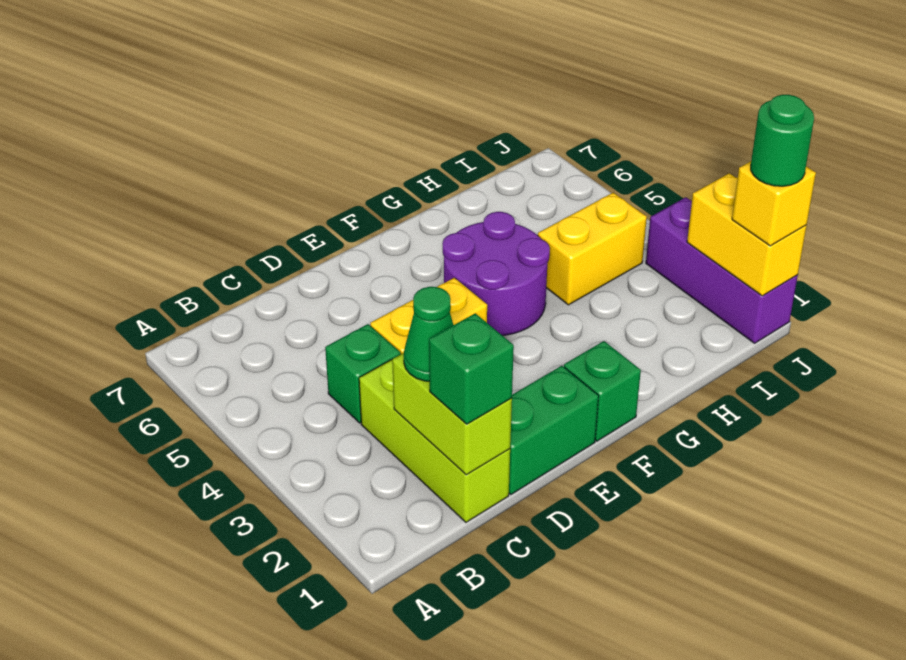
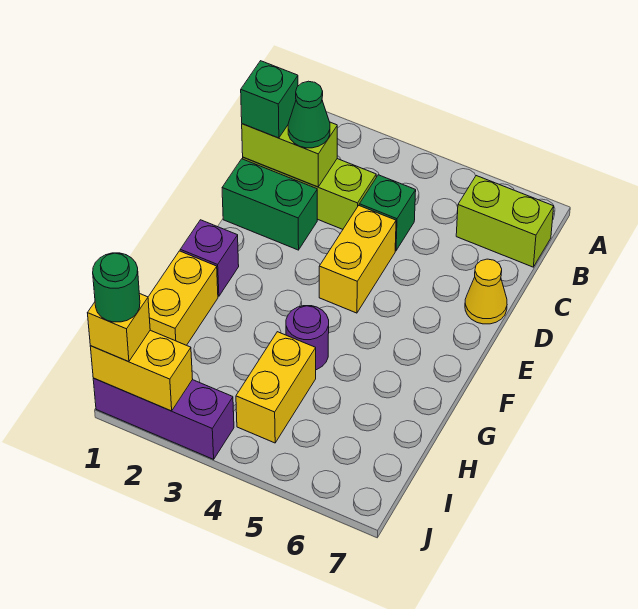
none -> lime brick B6:B7 level 1
green brick D1:E1 level 1 -> green brick D1:D2 level 1
none -> yellow cone D7 level 1
green brick F1 level 1 -> purple brick F1 level 1
purple round brick F4:G5 level 1 -> purple round brick G4 level 1
none -> yellow brick G1:H1 level 1

